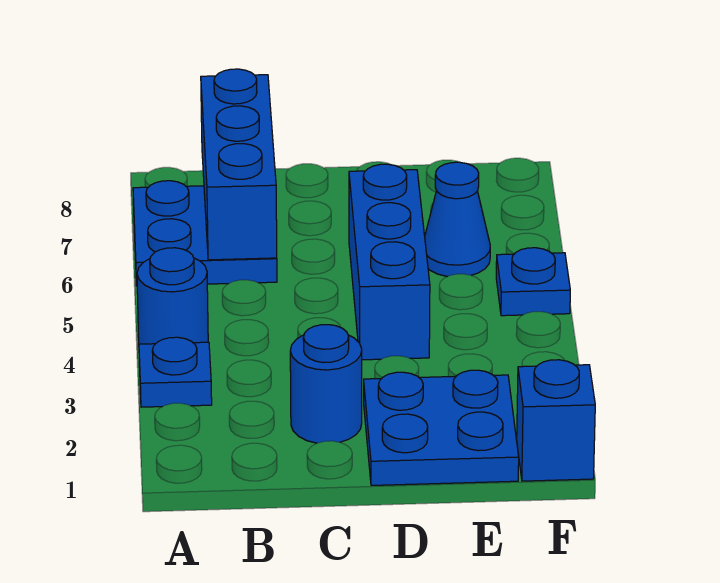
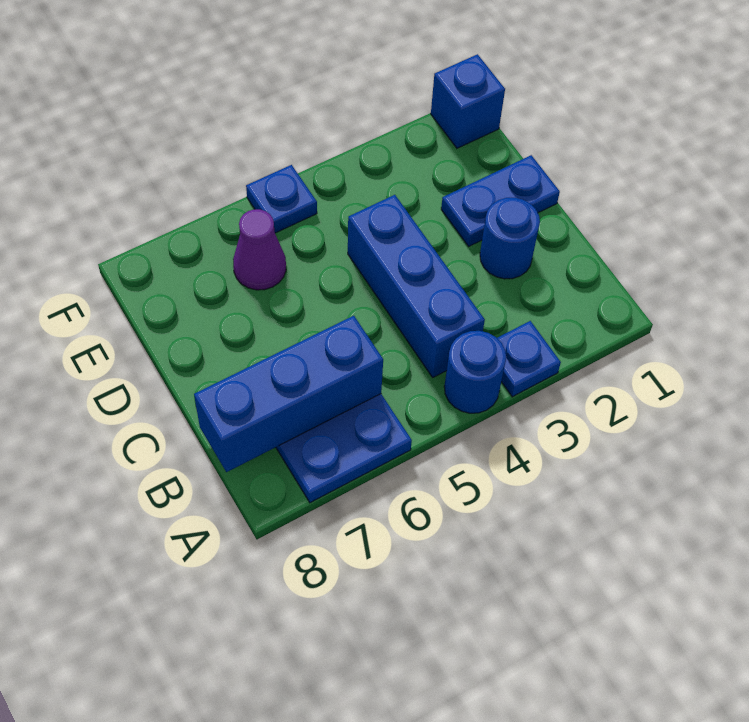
blue plate D1:E2 level 1 -> blue plate D1:D2 level 1
blue brick D4:D6 level 1 -> blue brick B4:D4 level 1
blue cone E6 level 1 -> purple cone E6 level 1

